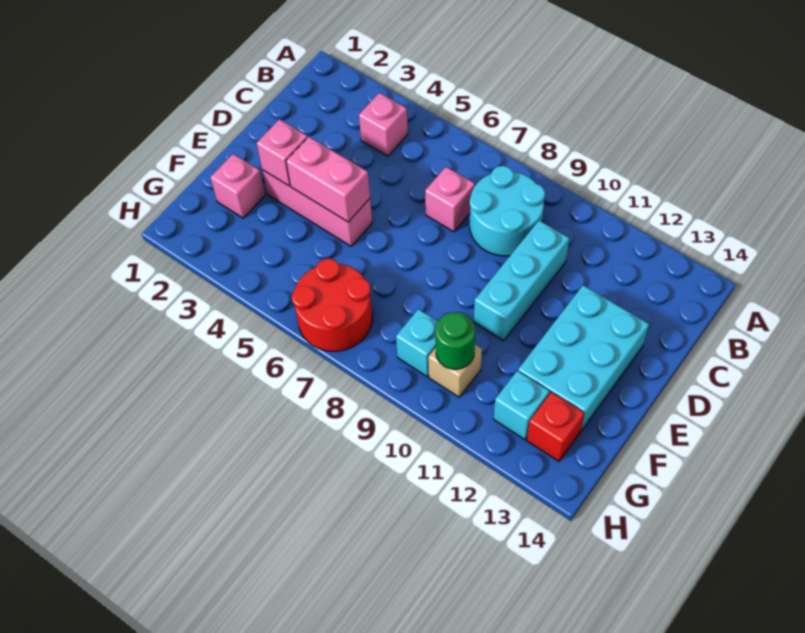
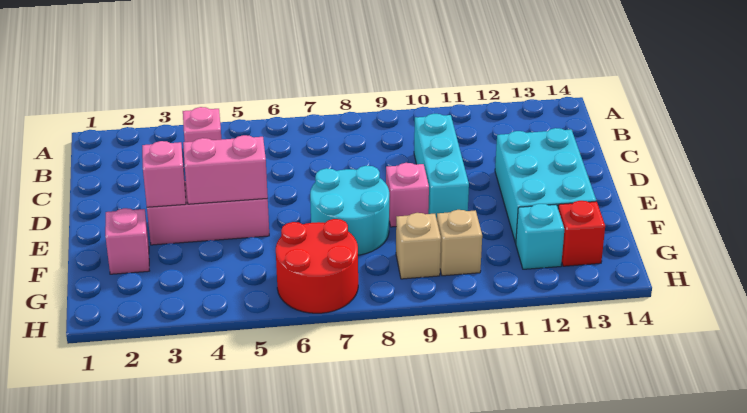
cyan round brick B8:C9 level 1 -> cyan round brick E7:F8 level 1
pink brick C7 level 1 -> pink brick E9 level 1
cyan brick G9 level 1 -> tan brick G9 level 1
green round brick G10 level 2 -> none

